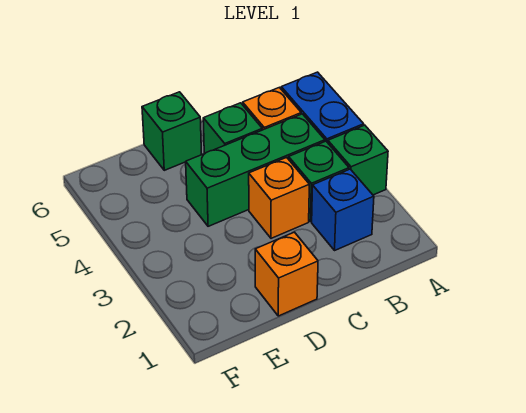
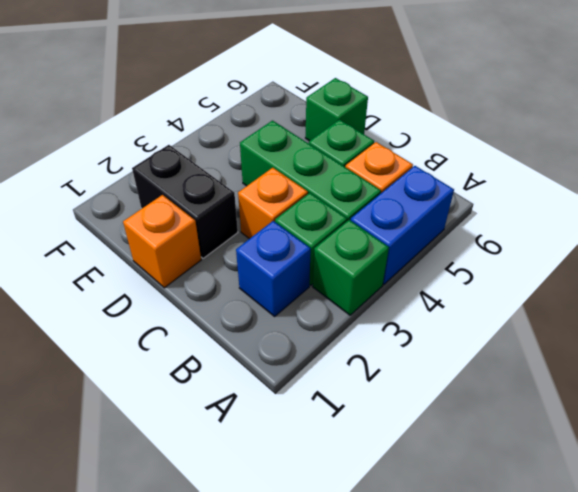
none -> black brick D2:E2 level 1

